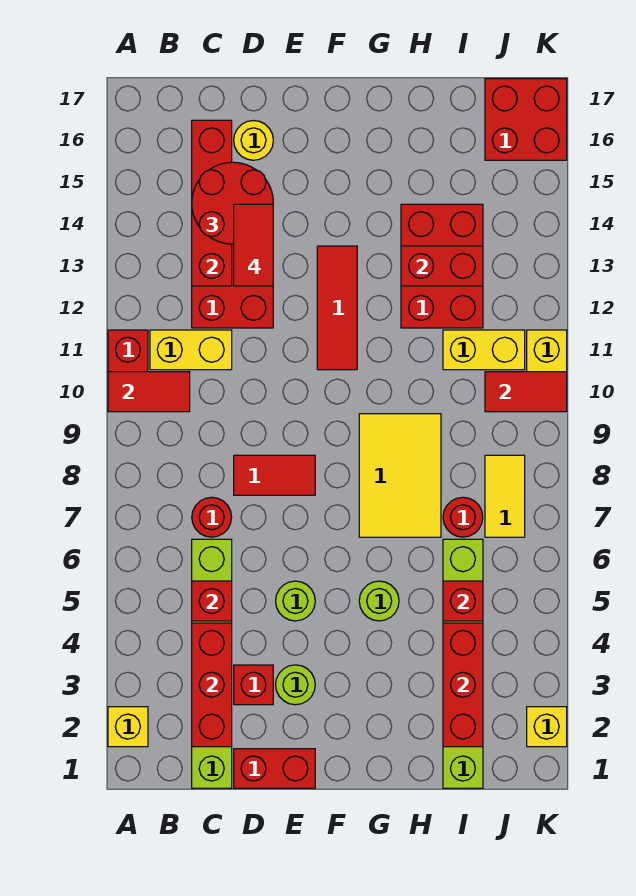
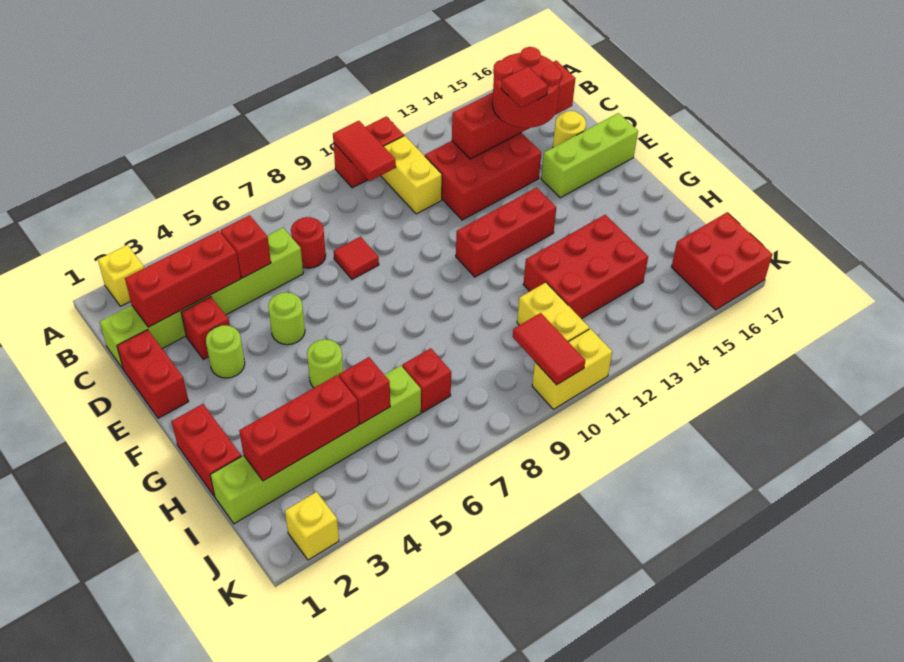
red tile D8:E8 level 1 -> red tile D8 level 1
red tile D13:D14 level 4 -> red tile D14 level 4
none -> lime brick E15:E17 level 1
red tile F11:F13 level 1 -> red brick F11:F13 level 1
yellow tile G7:H9 level 1 -> none
red brick H13:I13 level 2 -> red brick G1:H1 level 1
red round brick I7 level 1 -> red brick I7 level 1
yellow tile J7:J8 level 1 -> none

